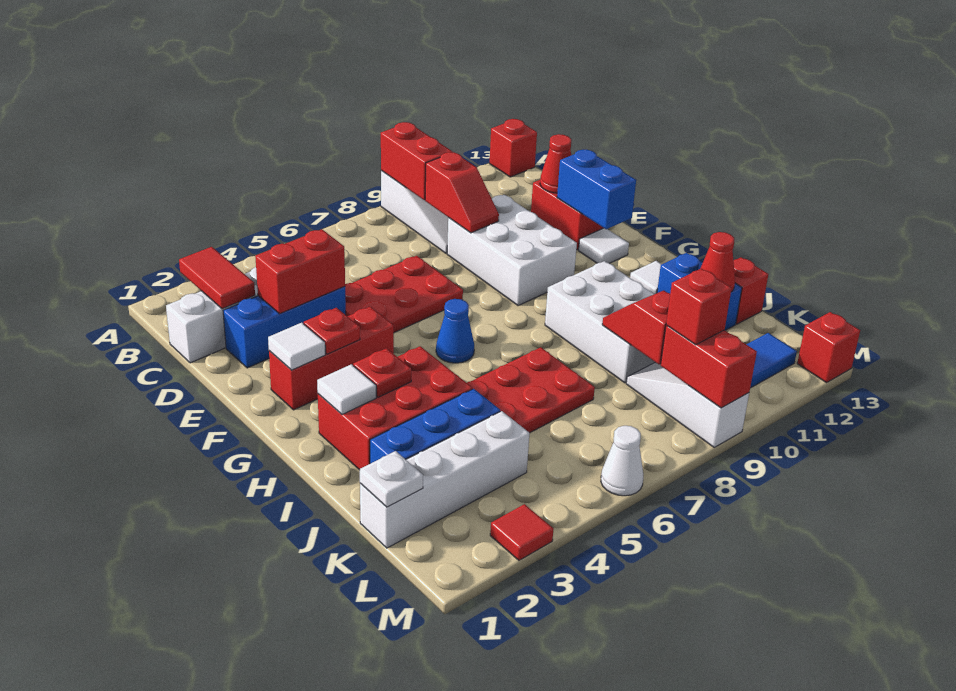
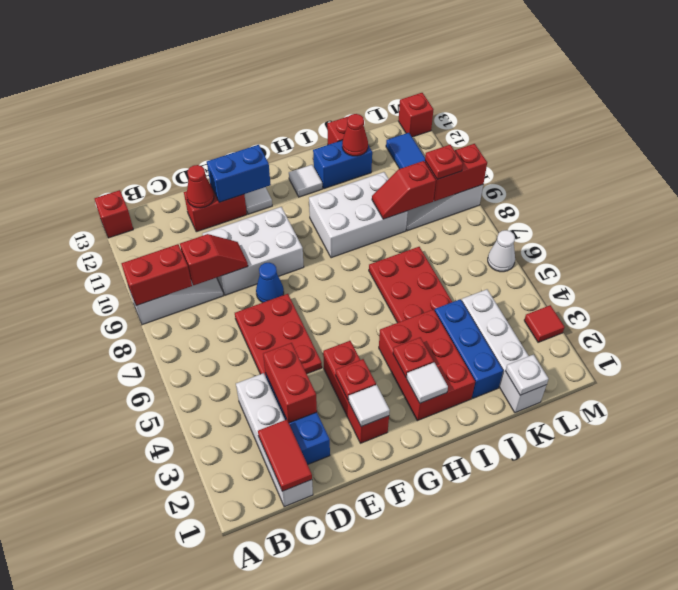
red tile B2:C2 level 2 -> red tile C1:C2 level 2
blue cone G6 level 1 -> blue cone E8 level 1
red brick L9 level 3 -> red plate L9 level 3

